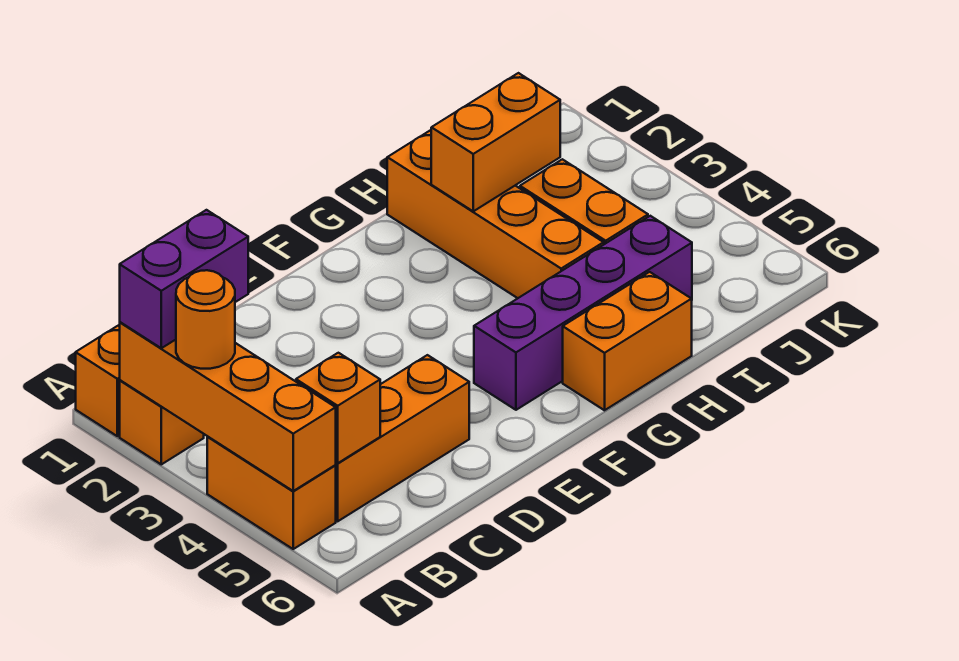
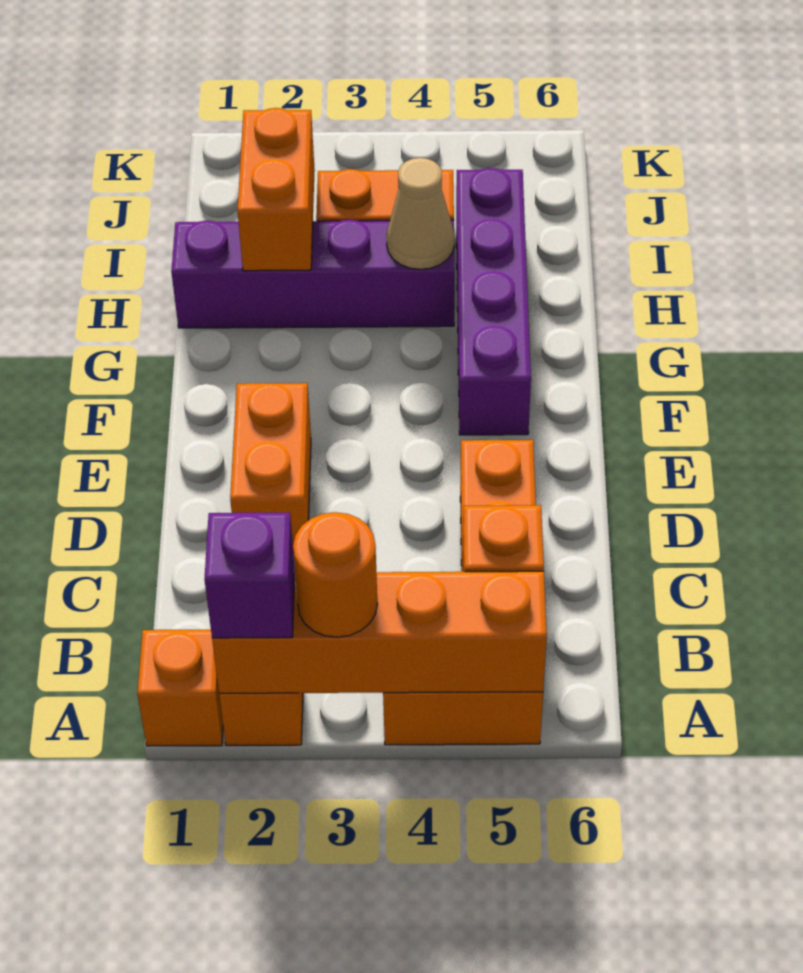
purple brick A2:B2 level 3 -> purple brick A2 level 3
orange brick G6:H6 level 1 -> orange brick D2:E2 level 1
orange brick H1:H4 level 1 -> purple brick H1:H4 level 1
none -> tan cone H4 level 2

